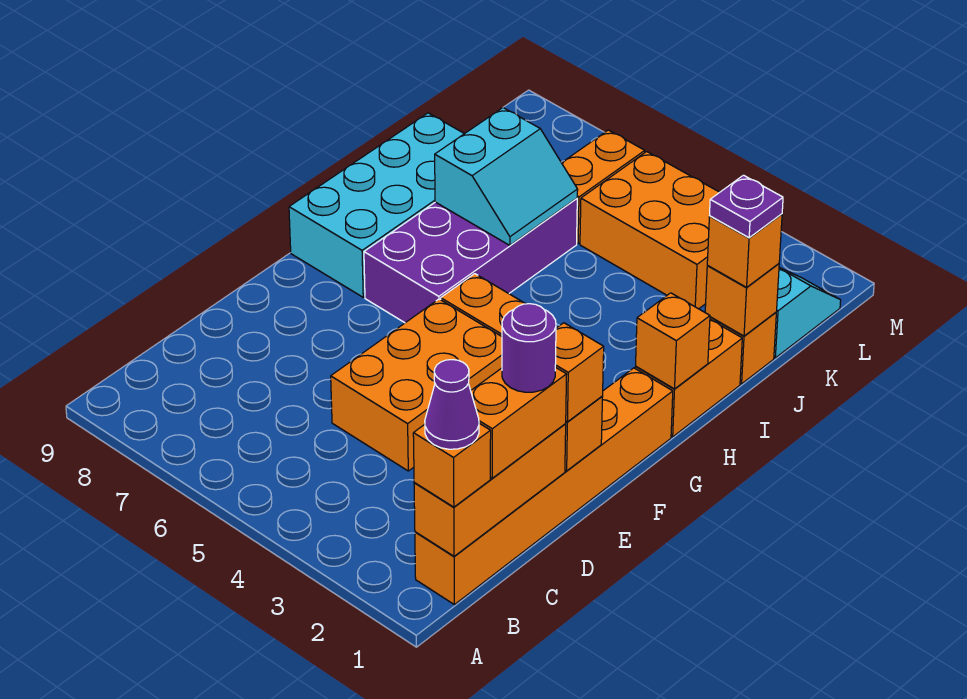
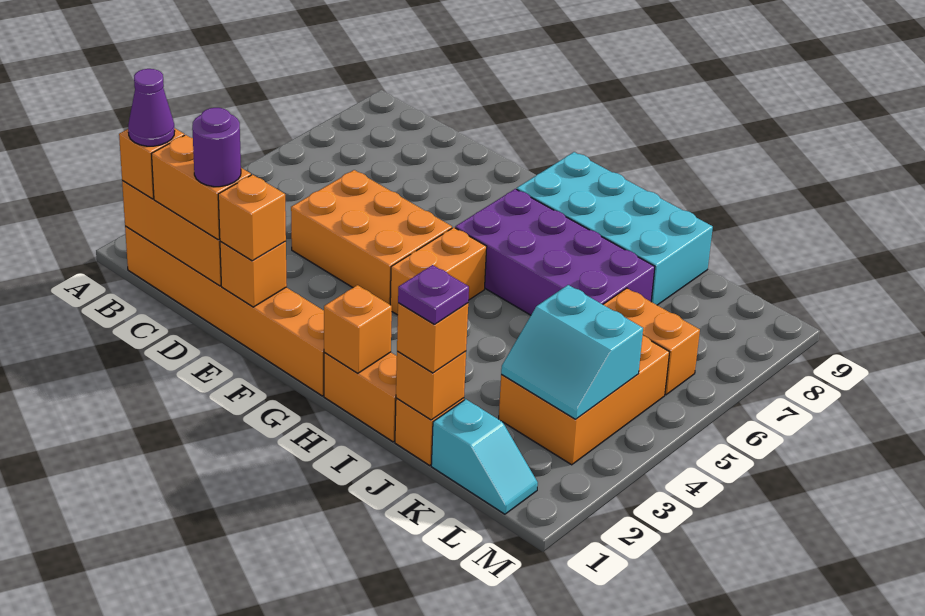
cyan slope I6:J7 level 2 top 7 -> cyan slope K3:L4 level 2 top 4

